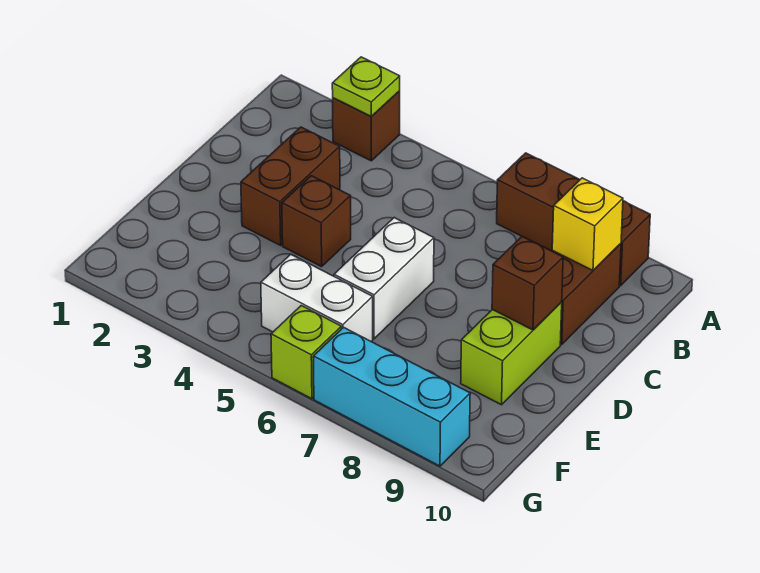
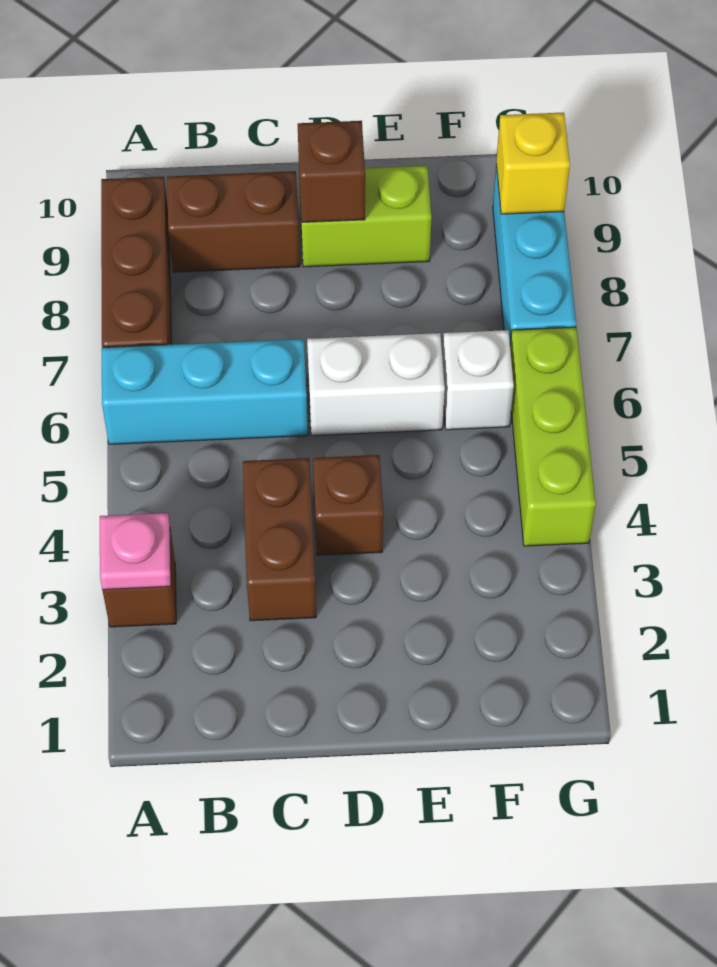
lime plate A3 level 2 -> pink plate A3 level 2
none -> cyan brick A6:C6 level 1
yellow brick B9 level 2 -> yellow brick G9 level 2
brown brick C3:D3 level 1 -> brown brick C3:C4 level 1
white brick F5:F6 level 1 -> white brick F6 level 1
lime brick G6 level 1 -> lime brick G4:G6 level 1

